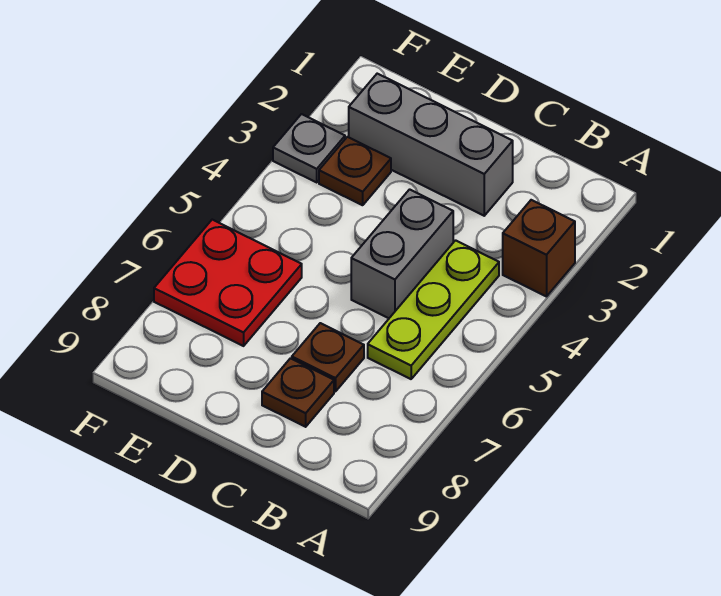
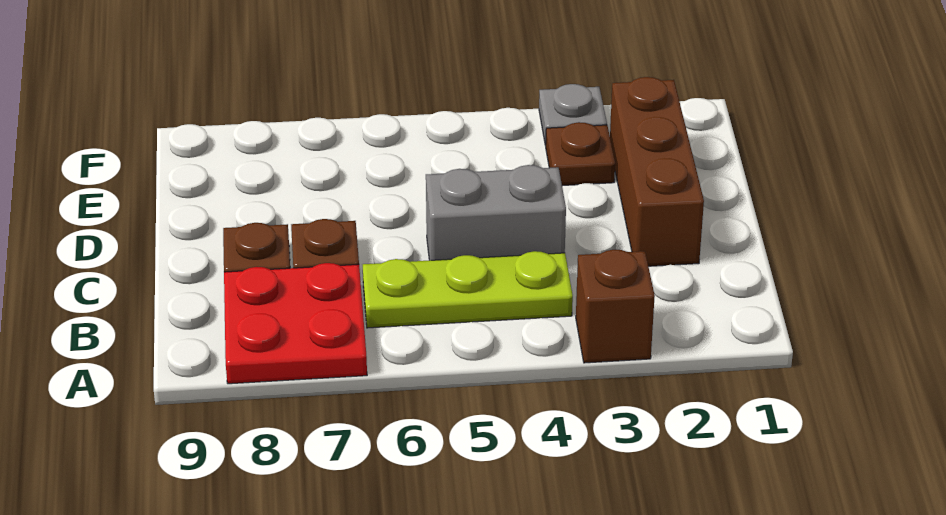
grey brick C2:E2 level 1 -> brown brick C2:E2 level 1
red plate E6:F7 level 1 -> red plate A7:B8 level 1

